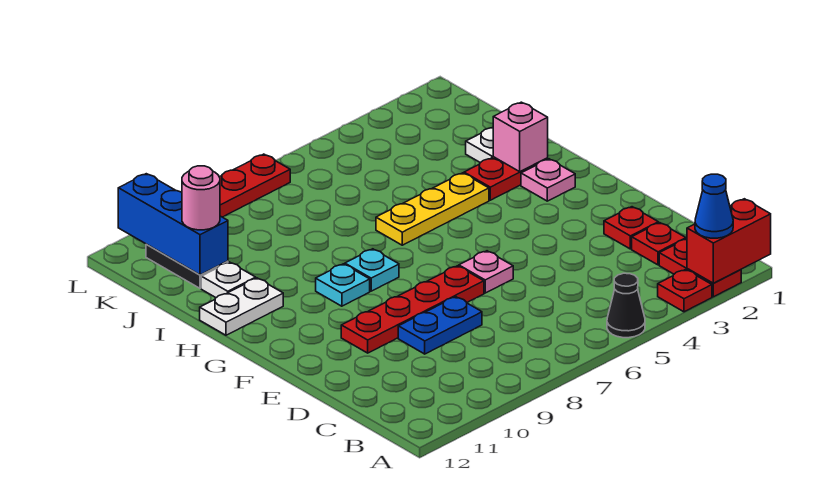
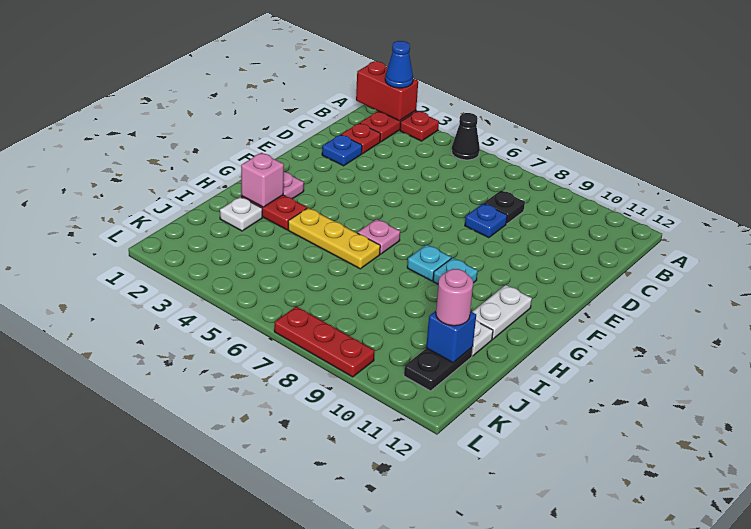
none -> black plate C8 level 1
red plate D2 level 1 -> blue plate D2 level 1
blue plate D8:D9 level 1 -> blue plate D8 level 1
pink plate E6 level 1 -> pink plate G6 level 1
red plate E7:E10 level 1 -> none
white plate H11:H12 level 1 -> white plate G11:H11 level 1
blue brick J11:L11 level 2 -> blue brick J11 level 2

